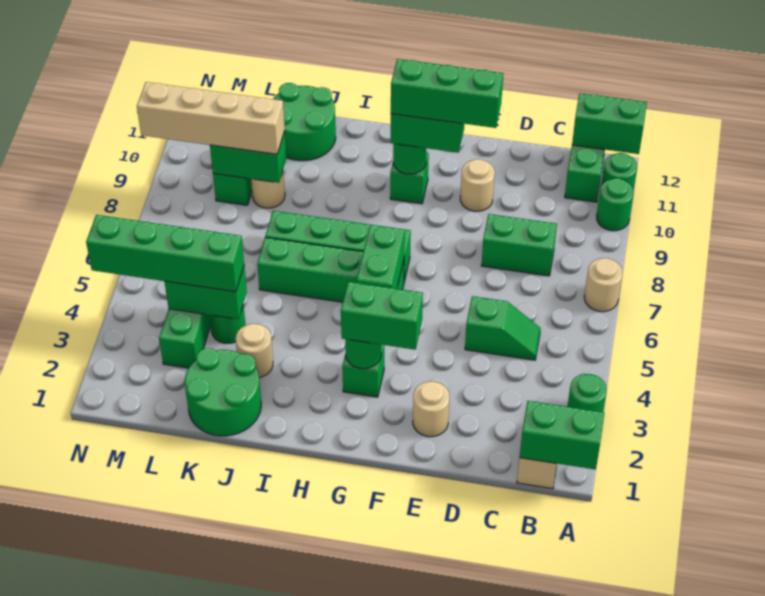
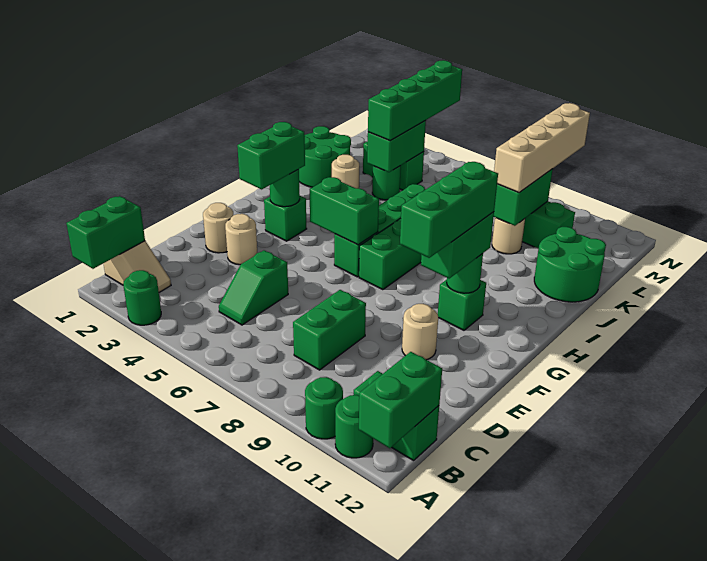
tan round brick A7 level 1 -> tan round brick E3 level 1

